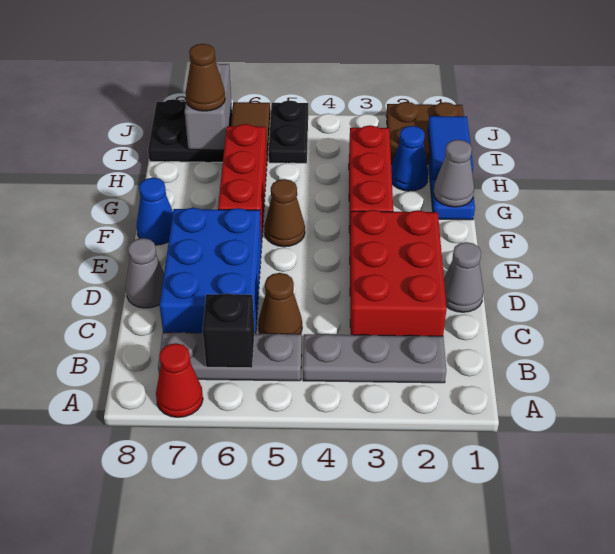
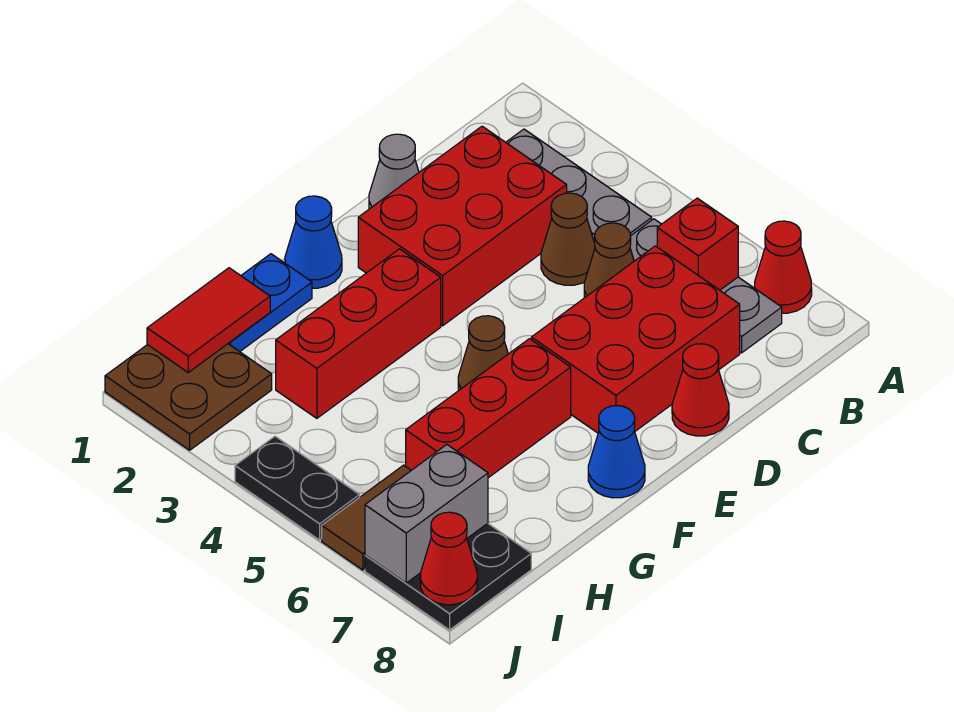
black brick B6 level 2 -> red brick B6 level 2
blue brick C6:E7 level 1 -> red brick C6:E7 level 1
grey cone D8 level 1 -> red cone D8 level 1
grey cone G1 level 2 -> none
blue tile H1:I1 level 2 -> red tile H1:I1 level 2
blue cone H2 level 1 -> blue cone F1 level 1
black plate I5:J5 level 1 -> black plate J4:J5 level 1
brown cone I7 level 3 -> brown cone C4 level 1
none -> red cone J8 level 2

